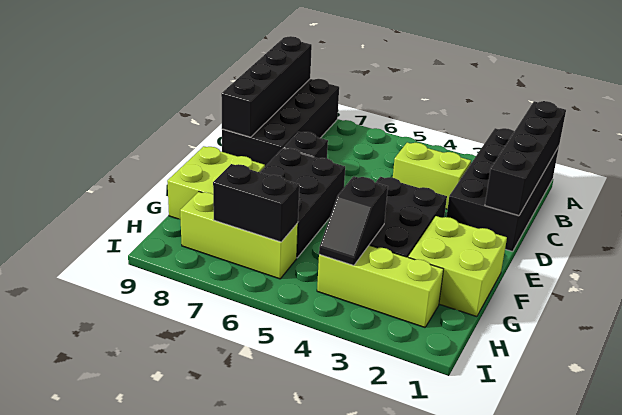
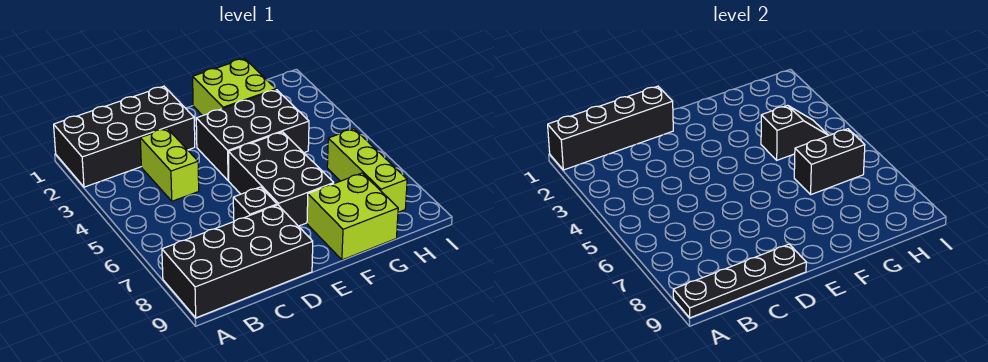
black brick A9:D9 level 2 -> black plate A9:D9 level 2
black brick E6:G7 level 1 -> black brick E5:F7 level 1
lime brick H2:H4 level 1 -> none
black brick H6:H7 level 2 -> black brick G6:H6 level 2

